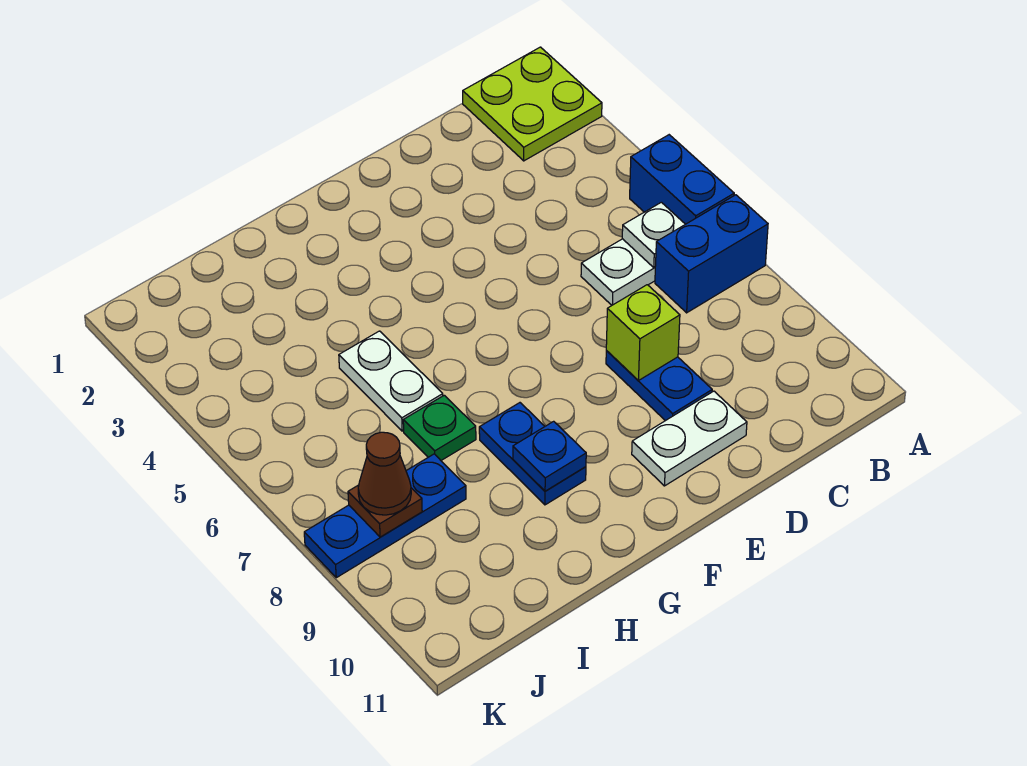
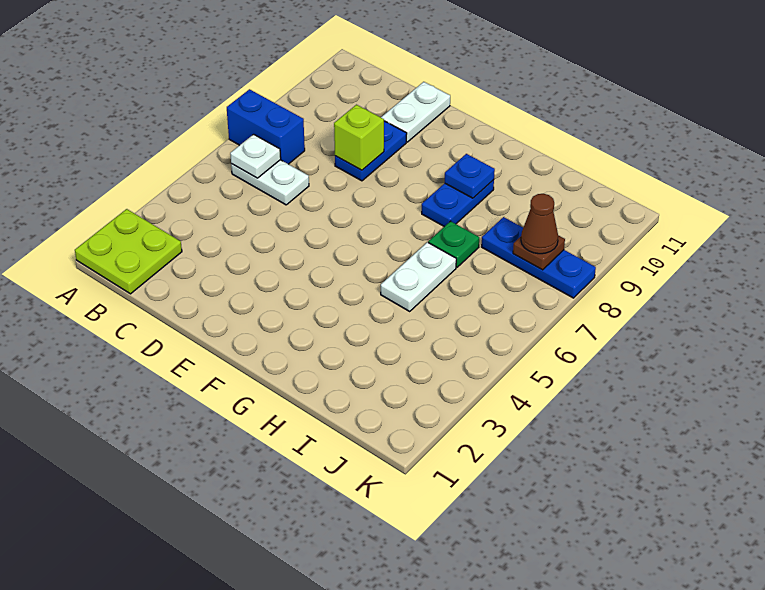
blue brick A5:A6 level 1 -> none
white plate D10:E10 level 1 -> white plate D10:D11 level 1

